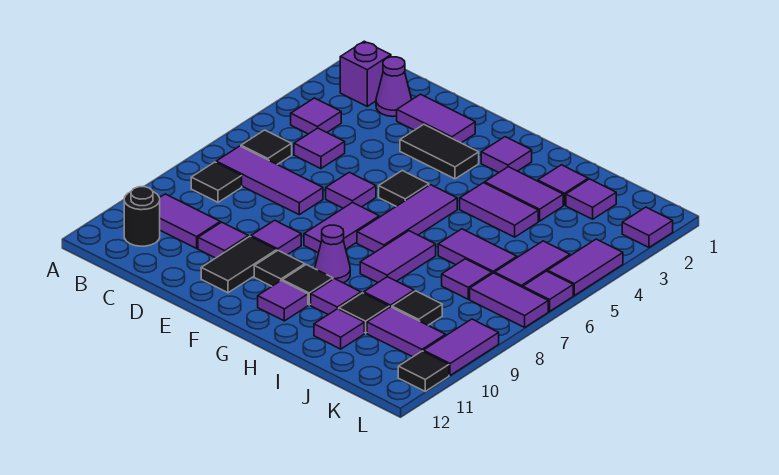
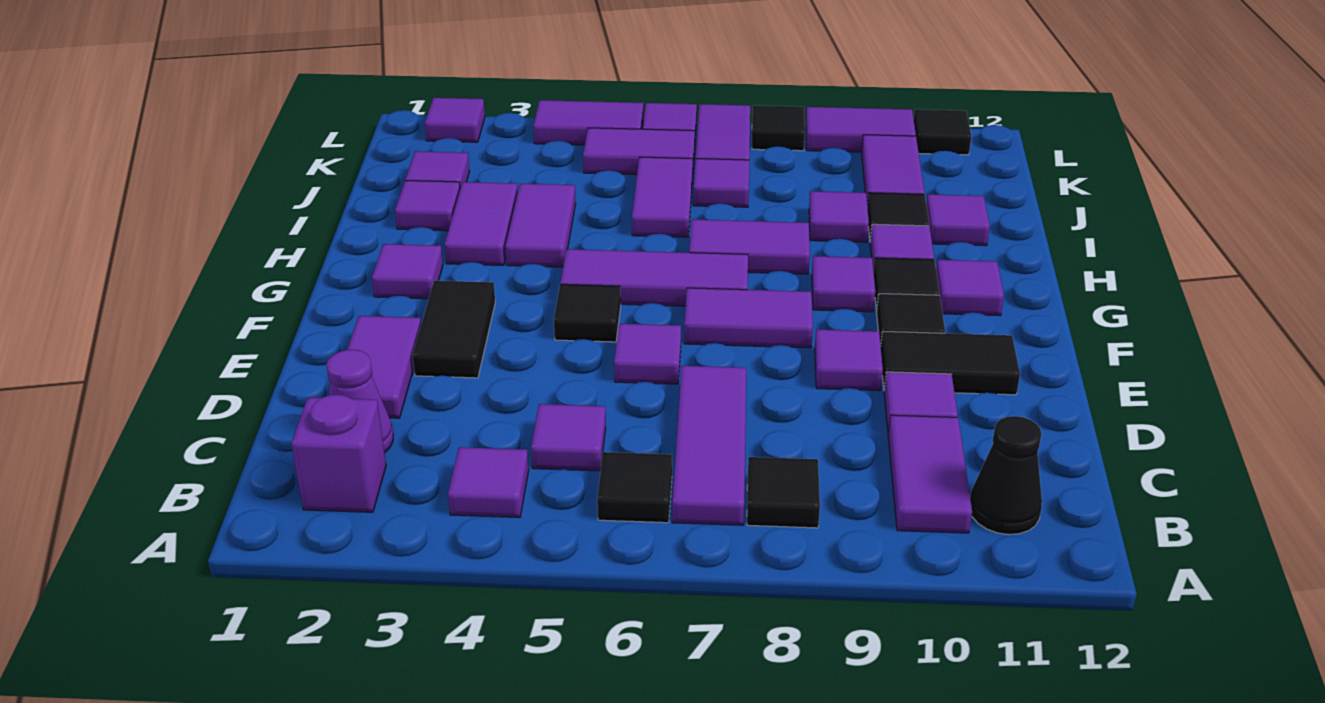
black round brick B11 level 1 -> black cone B11 level 1
purple cone G9 level 1 -> purple tile G9 level 1
black tile J9 level 1 -> black tile L8 level 1

